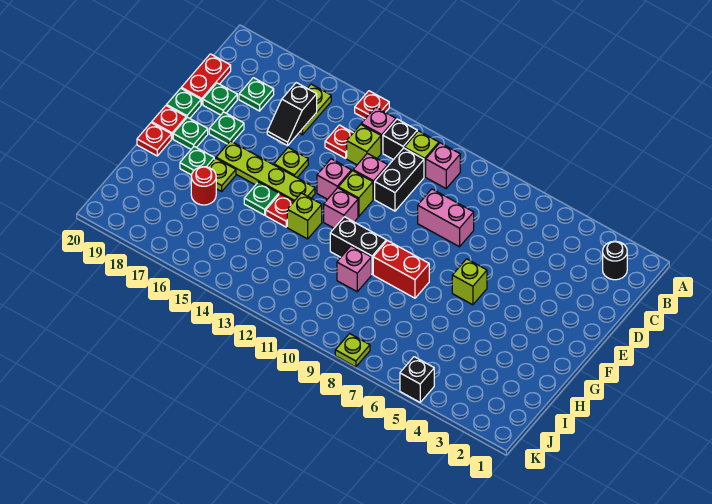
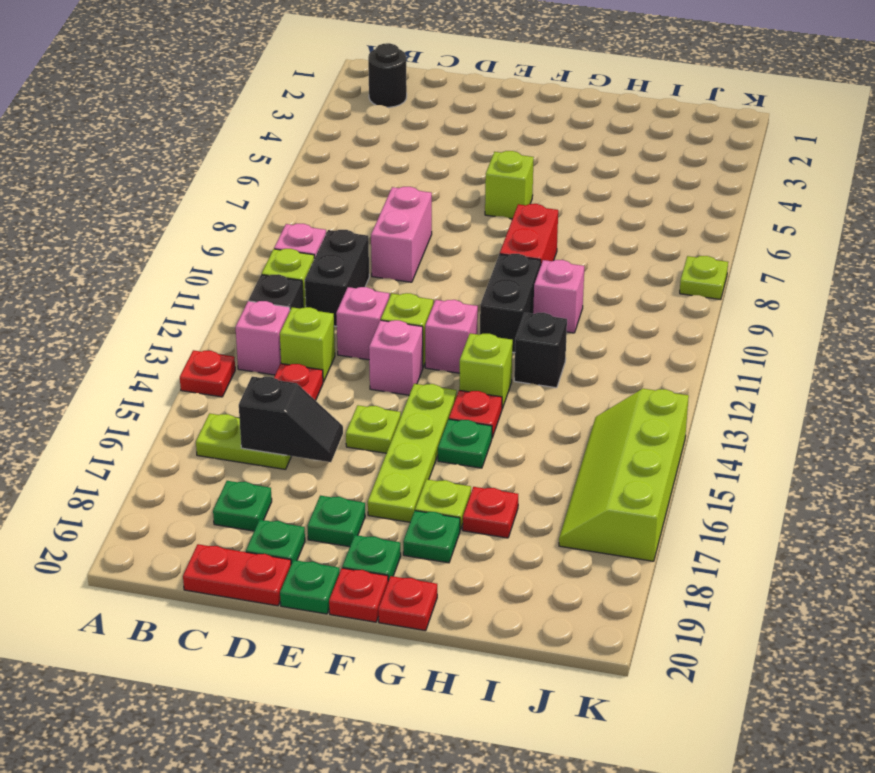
black brick C11:D11 level 1 -> black brick C10:C11 level 1
red round brick H17 level 1 -> red plate H17 level 1
none -> lime slope J14:K17 level 1 top K
black brick K5 level 1 -> black brick H12 level 1

